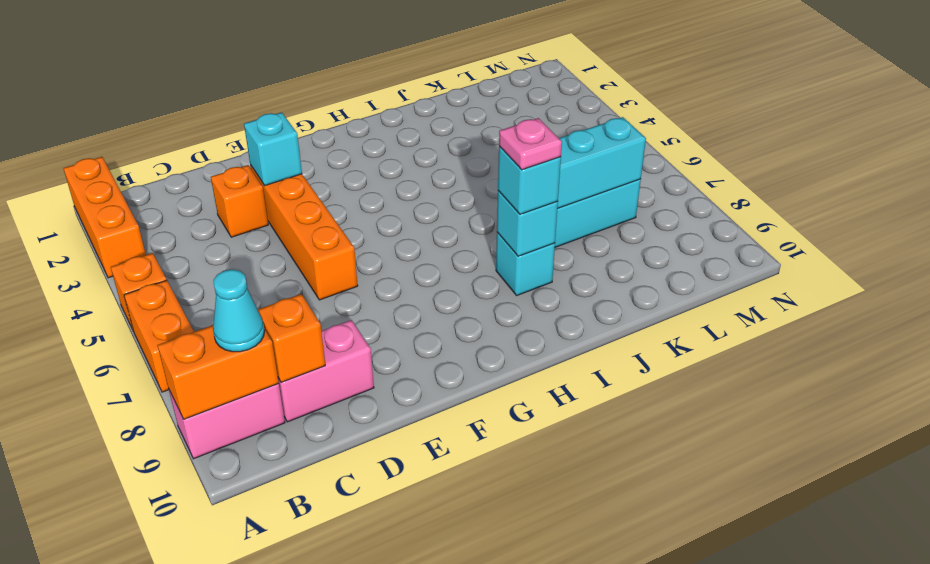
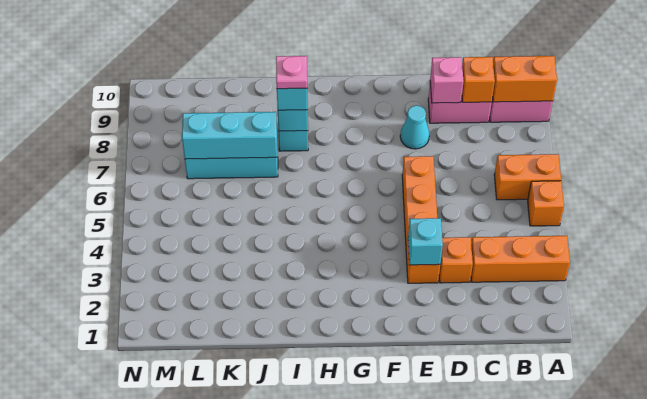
orange brick A1:A3 level 1 -> orange brick A3:C3 level 1
orange brick A6:A7 level 1 -> orange brick A6:B6 level 1
cyan cone B9 level 3 -> cyan cone E8 level 1
none -> pink brick D9 level 2

